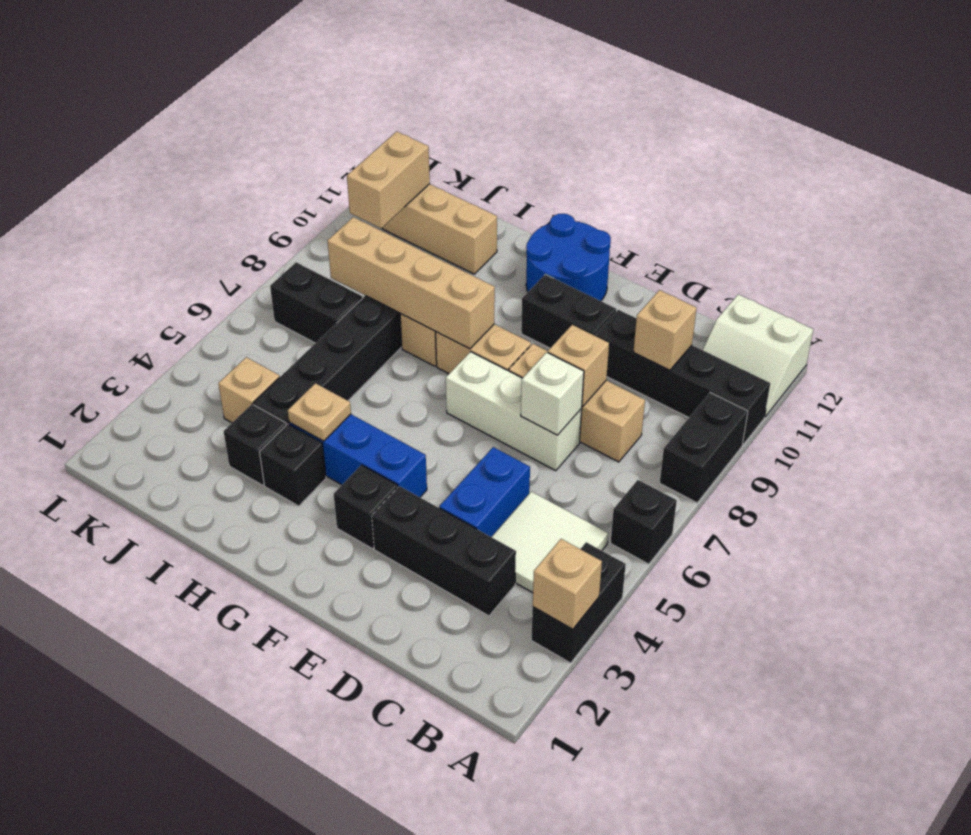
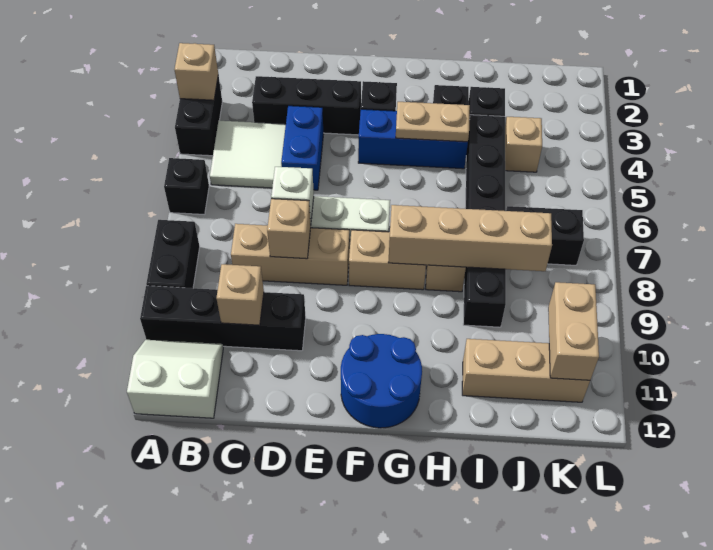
black brick E10:F10 level 1 -> none
tan plate H4 level 2 -> tan plate G4:H4 level 2

